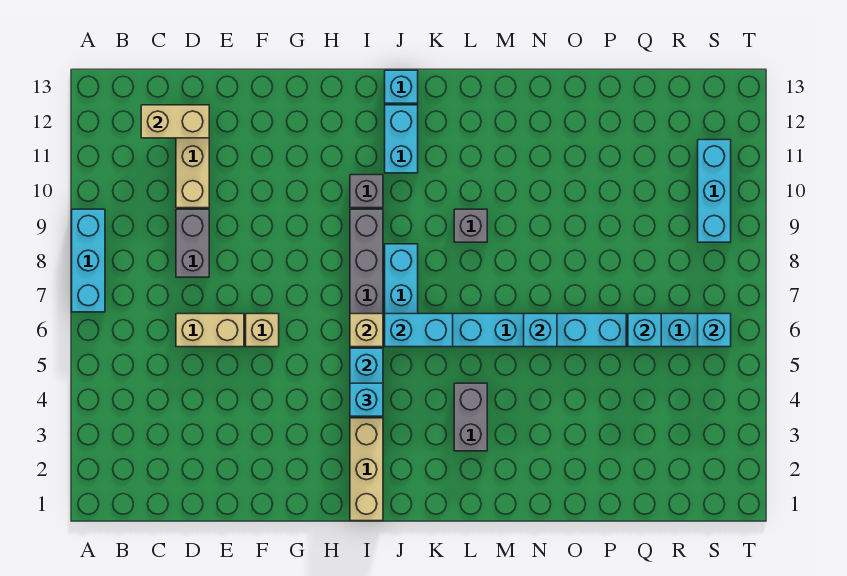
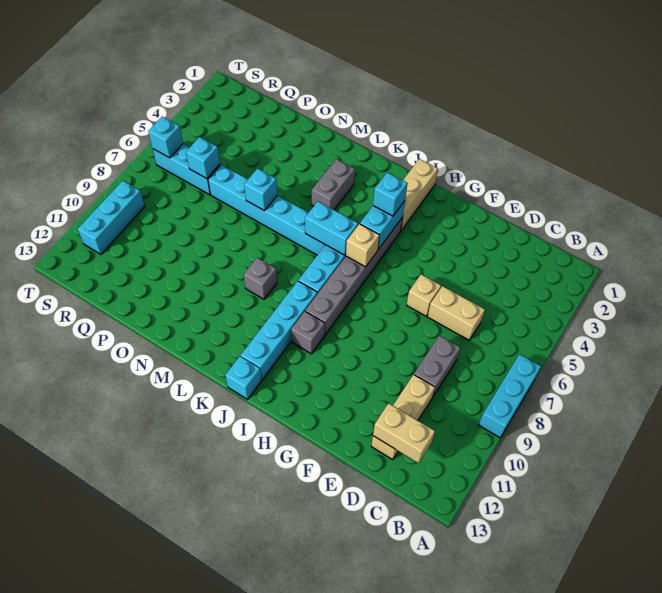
cyan brick J11:J12 level 1 -> cyan brick J9:J12 level 1

